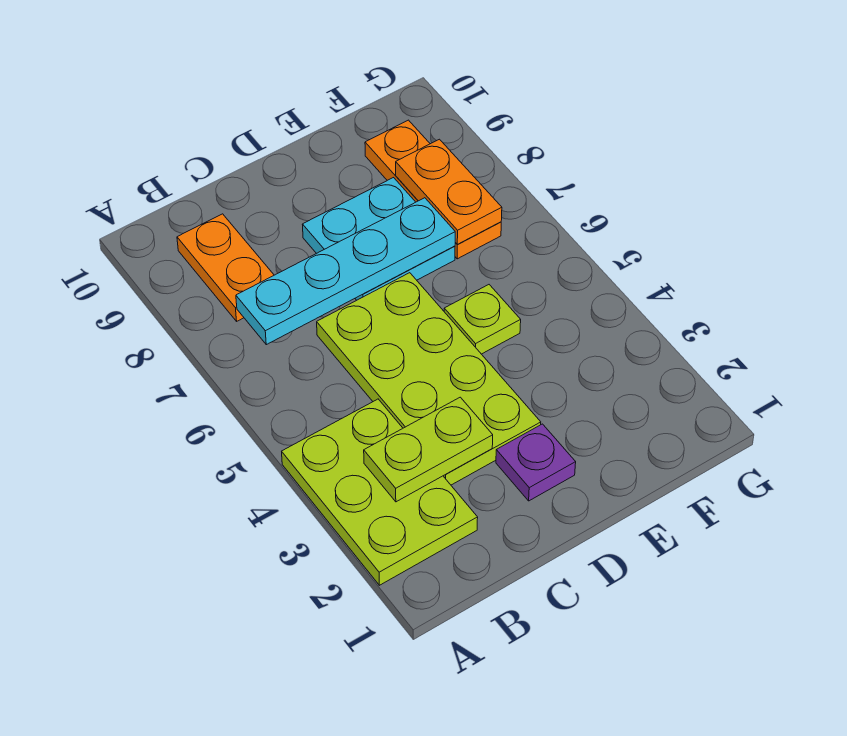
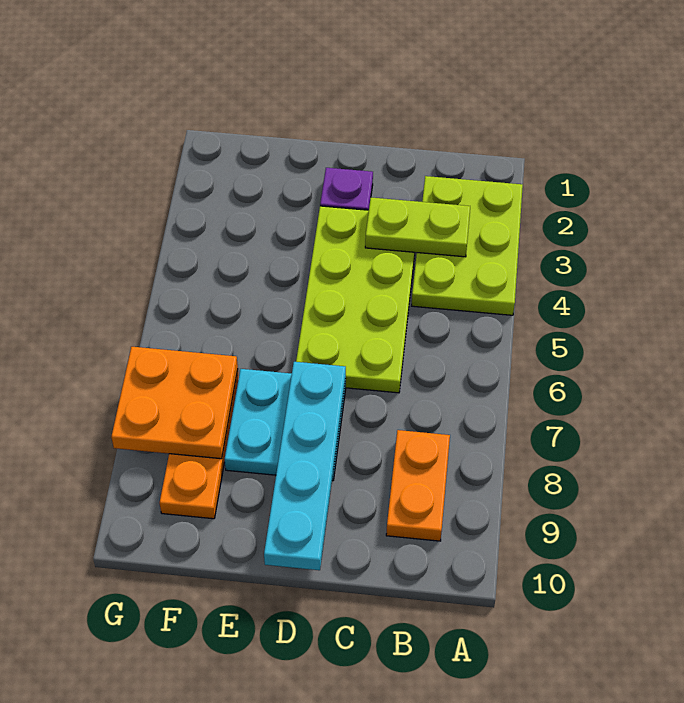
cyan plate B7:E7 level 2 -> cyan plate D7:D10 level 2
lime plate E5 level 1 -> none
orange plate F7:F8 level 2 -> orange plate F7:G8 level 2

